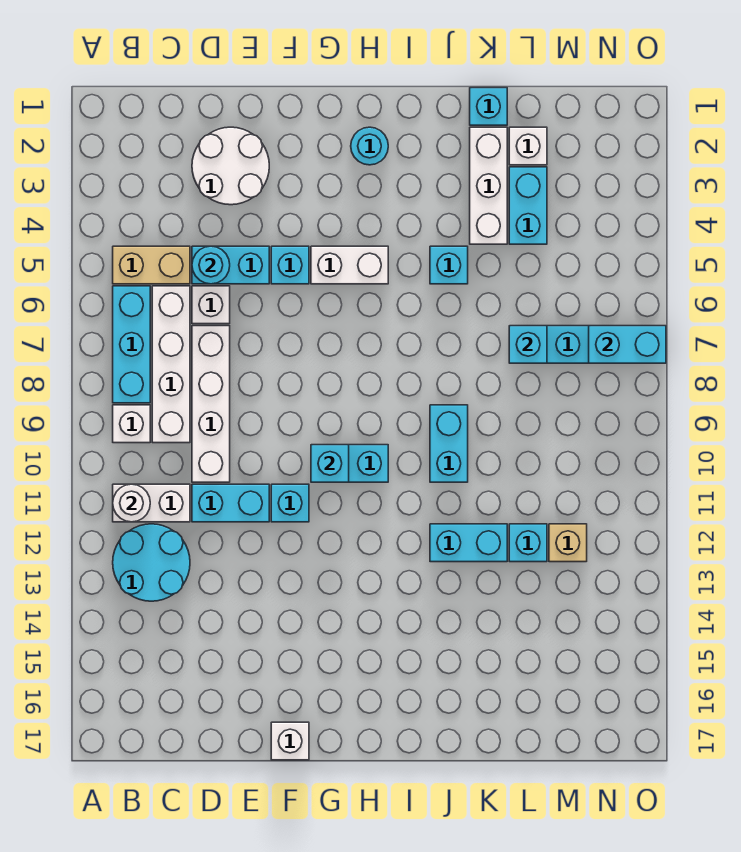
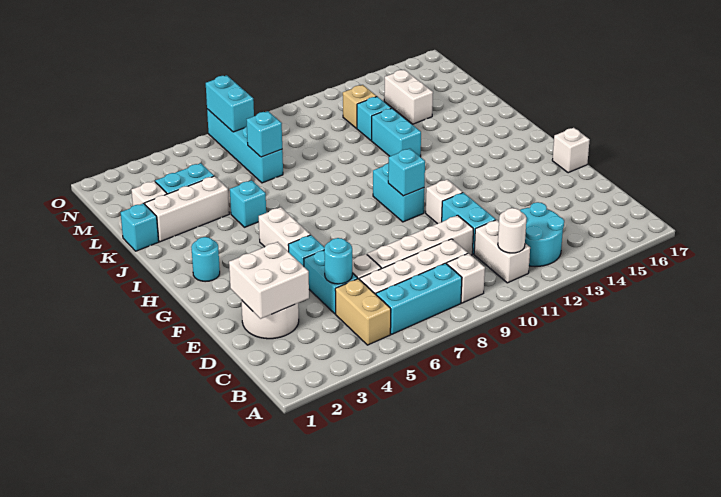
none -> white brick D2:E3 level 2
cyan brick F11 level 1 -> white brick F11 level 1
cyan brick J9:J10 level 1 -> none
none -> white brick L14:M14 level 1

